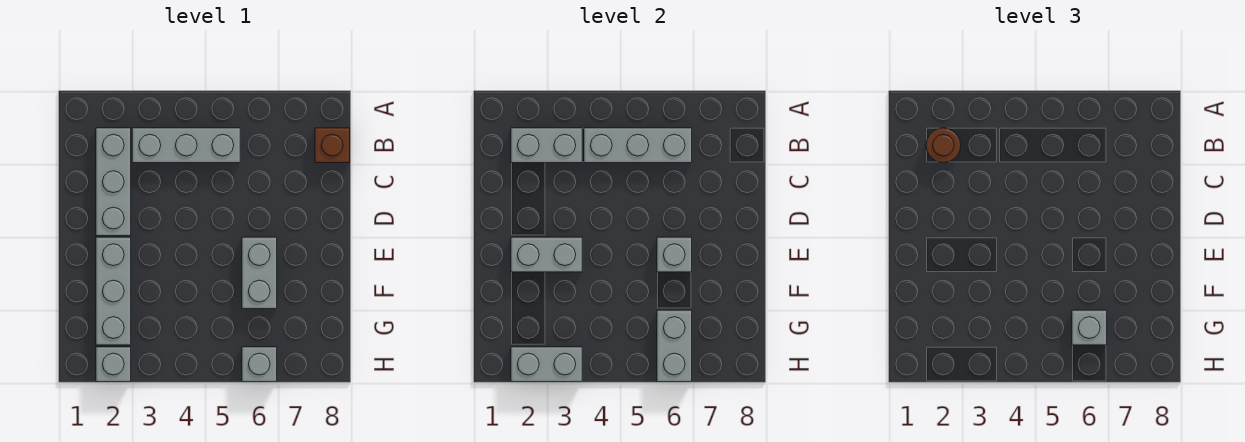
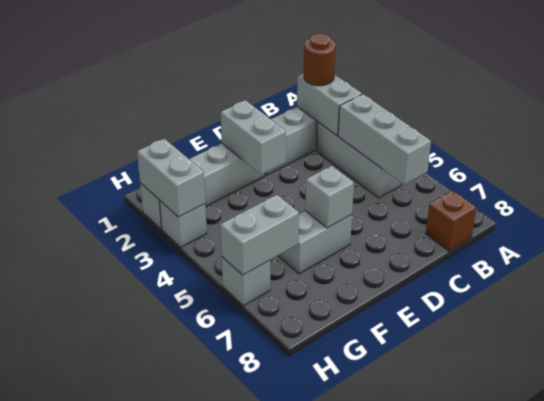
grey brick G6 level 3 -> grey brick H3 level 1

